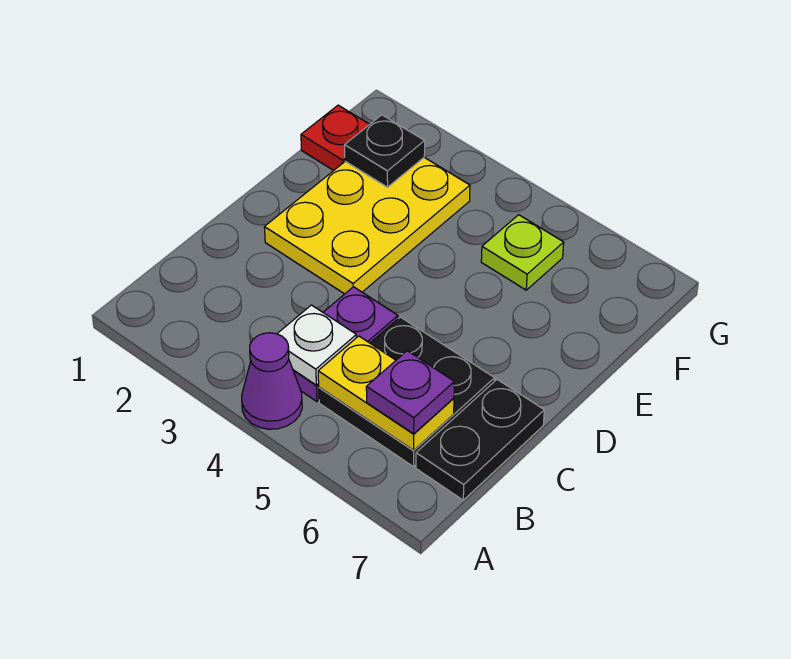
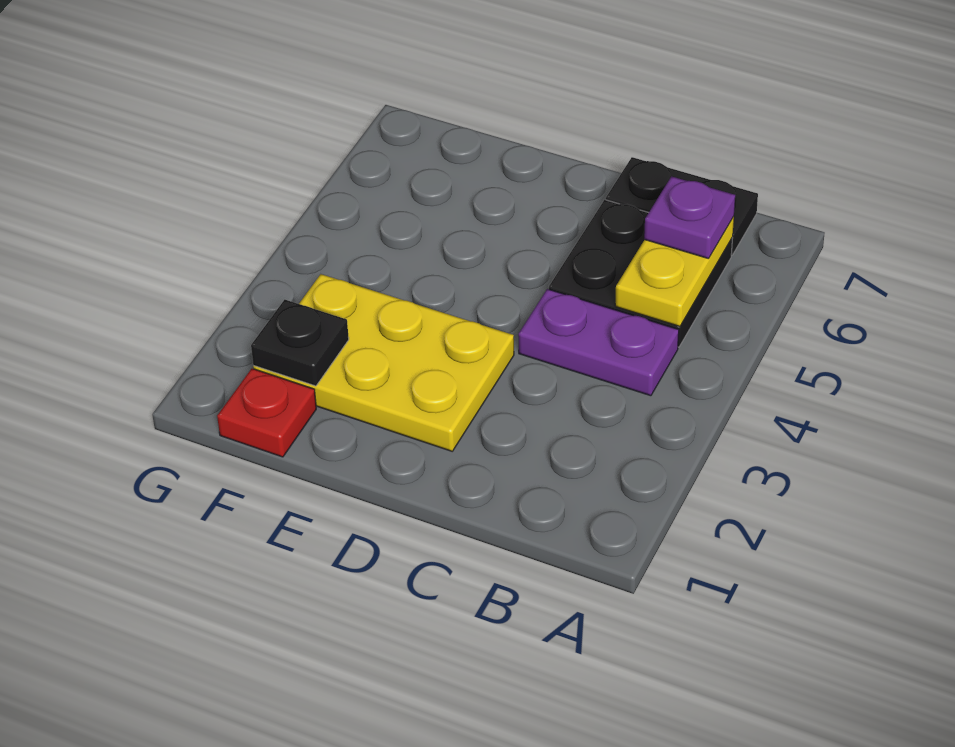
purple cone A4 level 1 -> none
white plate B4 level 2 -> none
lime plate F5 level 1 -> none

